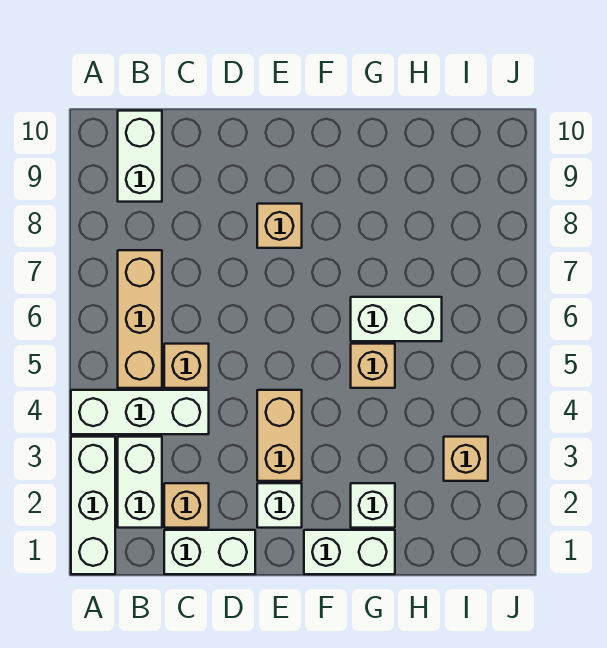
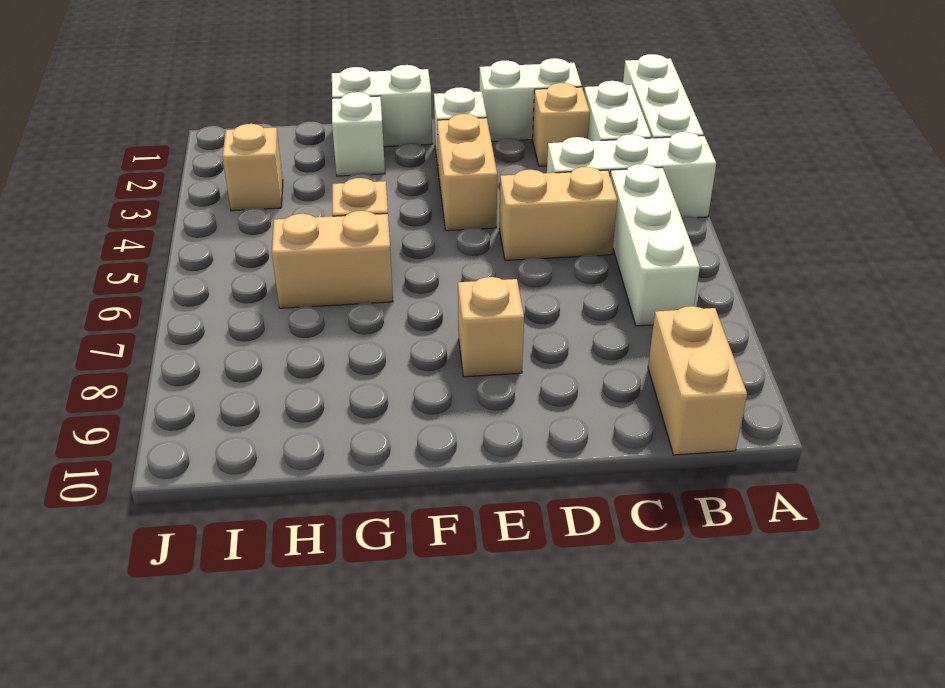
tan brick B5:B7 level 1 -> white brick B5:B7 level 1
white brick B9:B10 level 1 -> tan brick B9:B10 level 1
tan brick C5 level 1 -> tan brick C5:D5 level 1
white brick G6:H6 level 1 -> tan brick G6:H6 level 1

